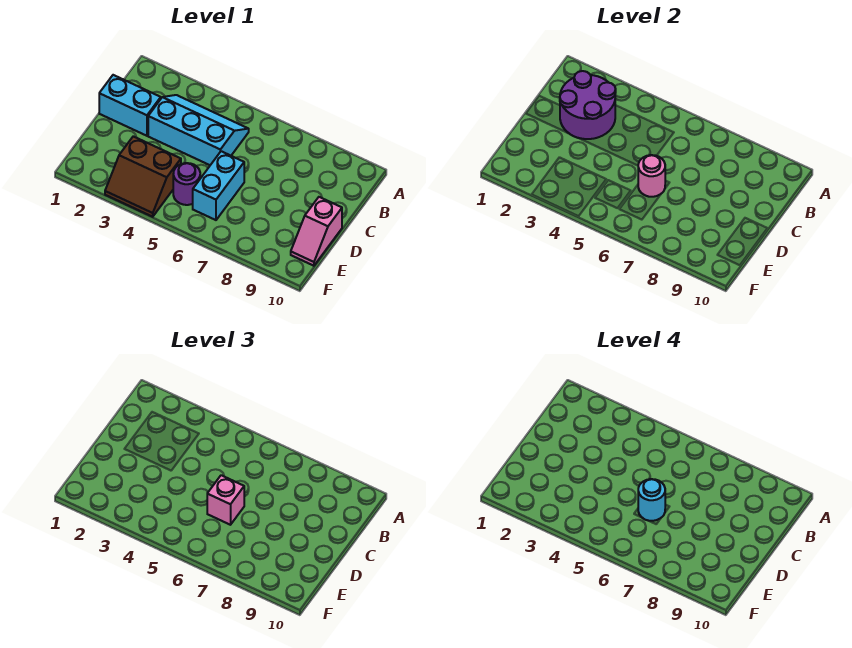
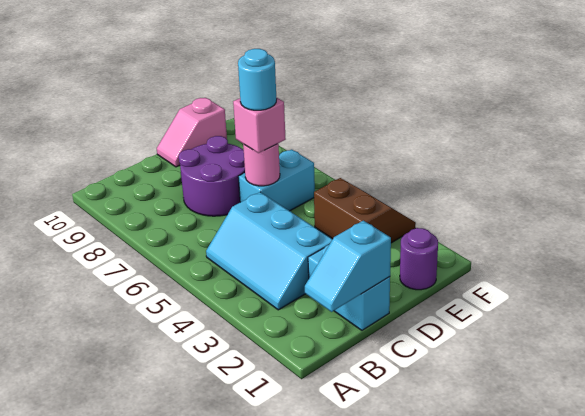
none -> cyan slope B1:C1 level 2 top C
purple round brick B2:C3 level 2 -> purple round brick C7:D8 level 1
pink slope D10:E10 level 1 top D -> pink slope D10:E10 level 1 top E
purple round brick E5 level 1 -> purple round brick E1 level 1

